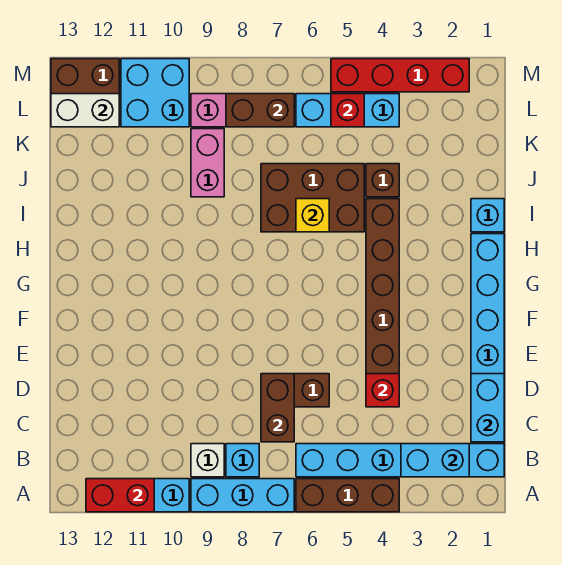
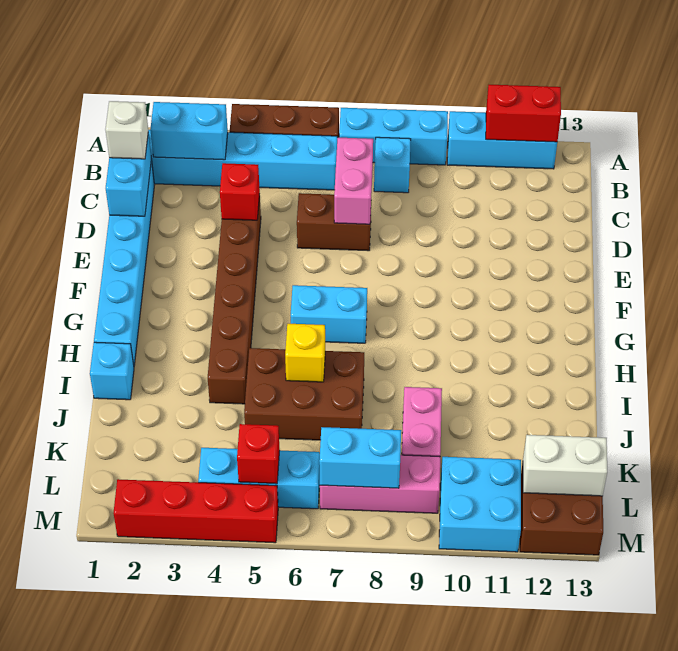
white brick B9 level 1 -> white brick C1 level 3
brown brick C7:D7 level 2 -> pink brick C7:D7 level 2
none -> cyan brick G6:G7 level 1
brown brick J4 level 1 -> none
brown brick L7:L8 level 2 -> cyan brick L7:L8 level 2

